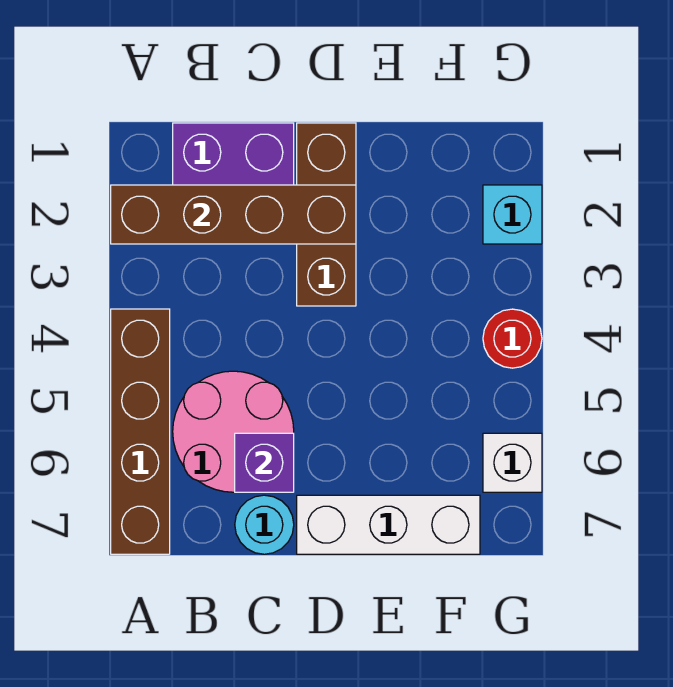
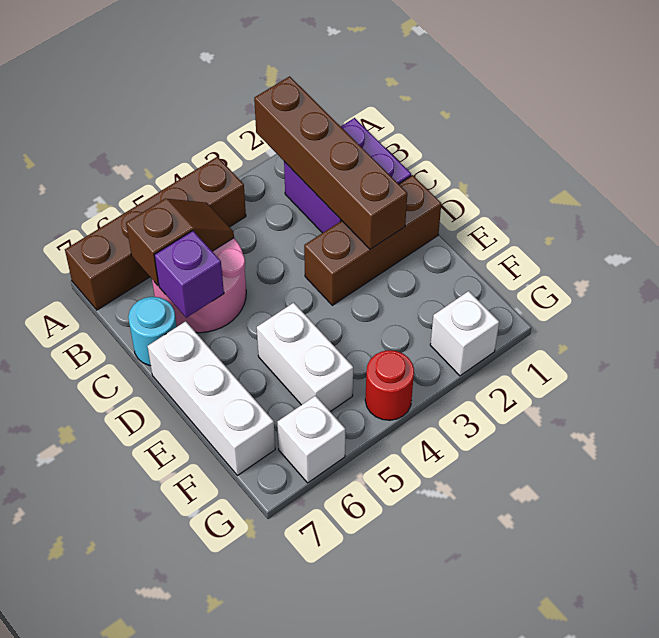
none -> brown slope B5:B6 level 2 top 6
none -> white brick E5:F5 level 1
cyan brick G2 level 1 -> white brick G2 level 1

